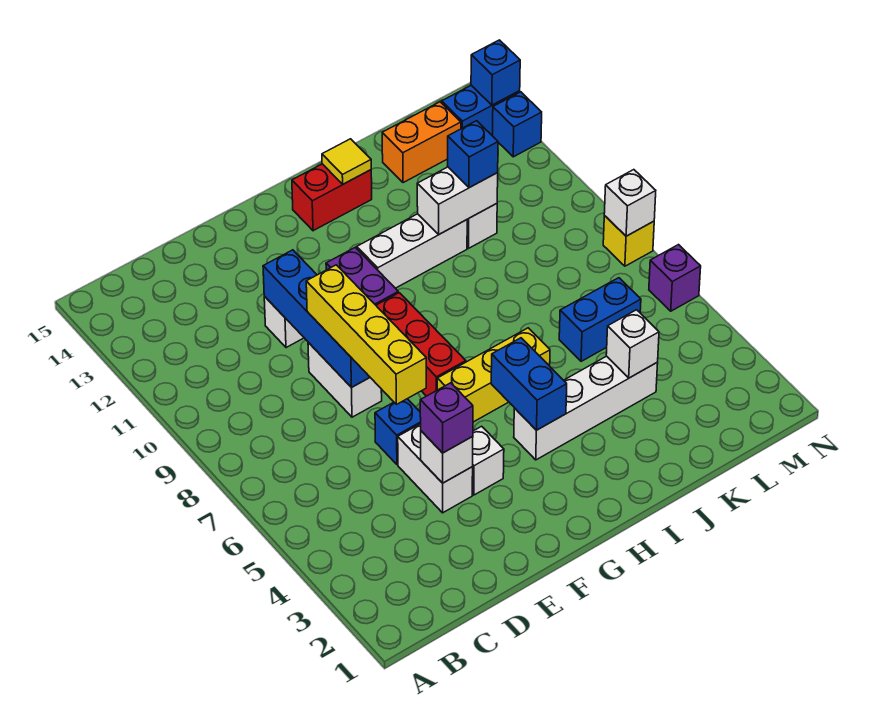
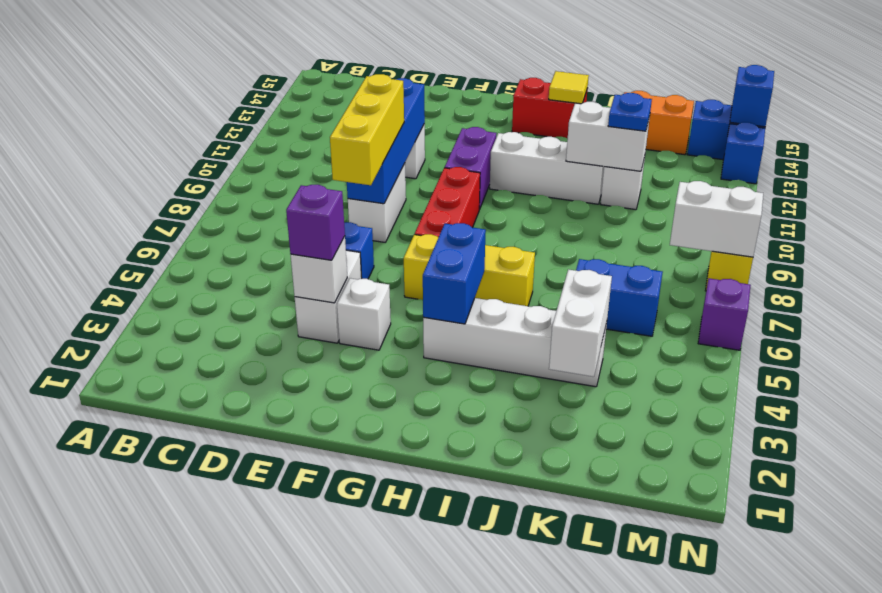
yellow brick E6:E9 level 3 -> yellow brick E7:E9 level 3
white brick K4 level 2 -> white brick K3:K4 level 2
blue brick K11 level 3 -> blue plate K11 level 3
white brick N8 level 2 -> white brick M8:N8 level 2

